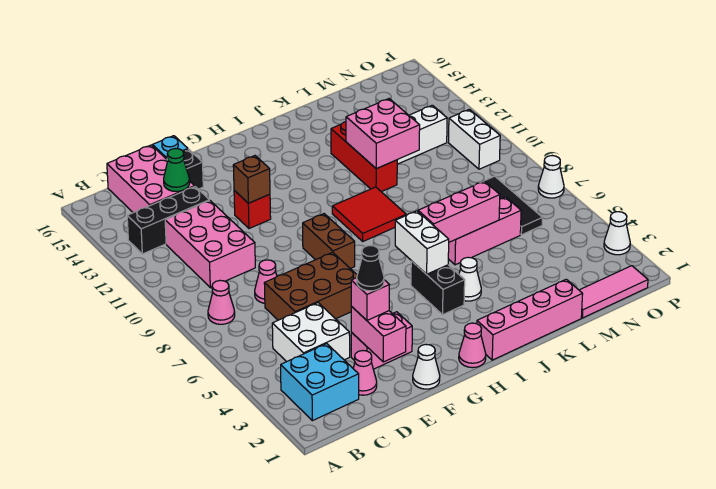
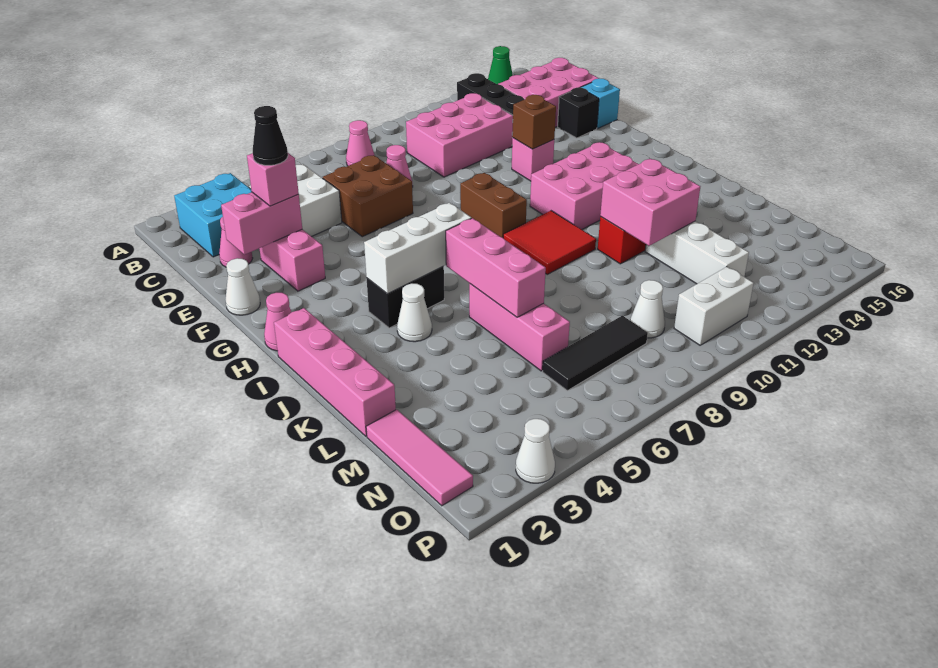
brown brick D6:F7 level 1 -> brown brick D6:E7 level 1
green cone D14 level 2 -> green cone A15 level 1
red brick F12 level 1 -> pink brick F12 level 1
brown brick G8:G9 level 1 -> brown brick G9:H9 level 1
none -> pink brick H11:I13 level 1
white brick I5:I6 level 2 -> white brick I4:I6 level 2
white cone P7 level 1 -> white cone N9 level 1

